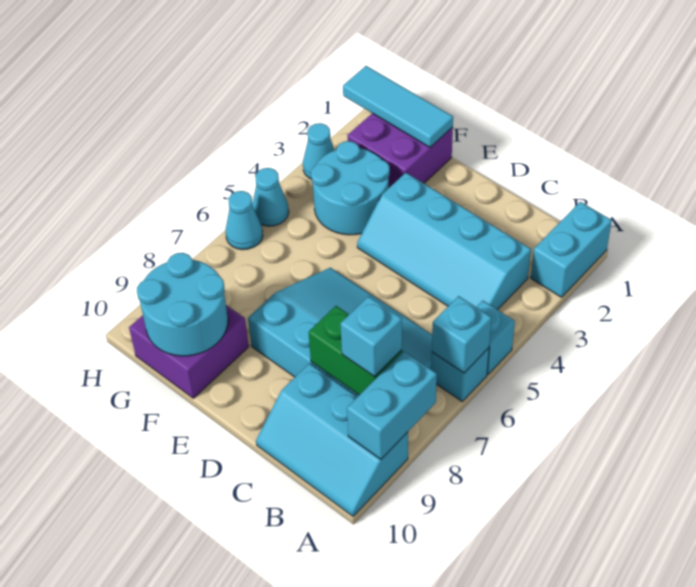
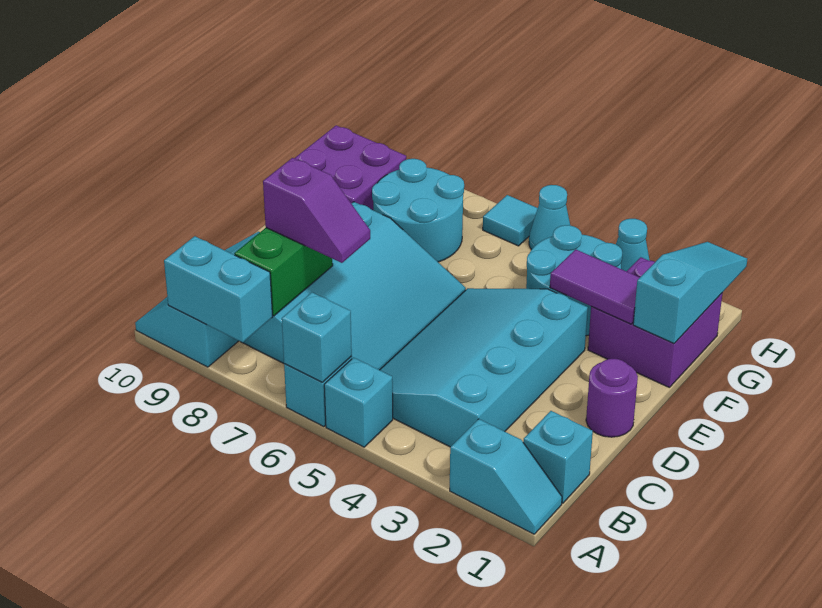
cyan brick A1:A2 level 1 -> cyan slope A1:A2 level 1 top 2
cyan slope B3:E4 level 1 top 3 -> cyan slope B3:E5 level 1 top 3
cyan brick B8 level 3 -> cyan brick B1 level 1
none -> purple slope C7:C8 level 3 top 8
none -> purple round brick D1 level 1
cyan tile F1:H1 level 2 -> cyan slope F1:H1 level 2 top F
none -> purple tile F2:F3 level 2
cyan round brick F9:G10 level 2 -> cyan round brick F7:G8 level 1
cyan cone H6 level 1 -> cyan tile H6 level 1

